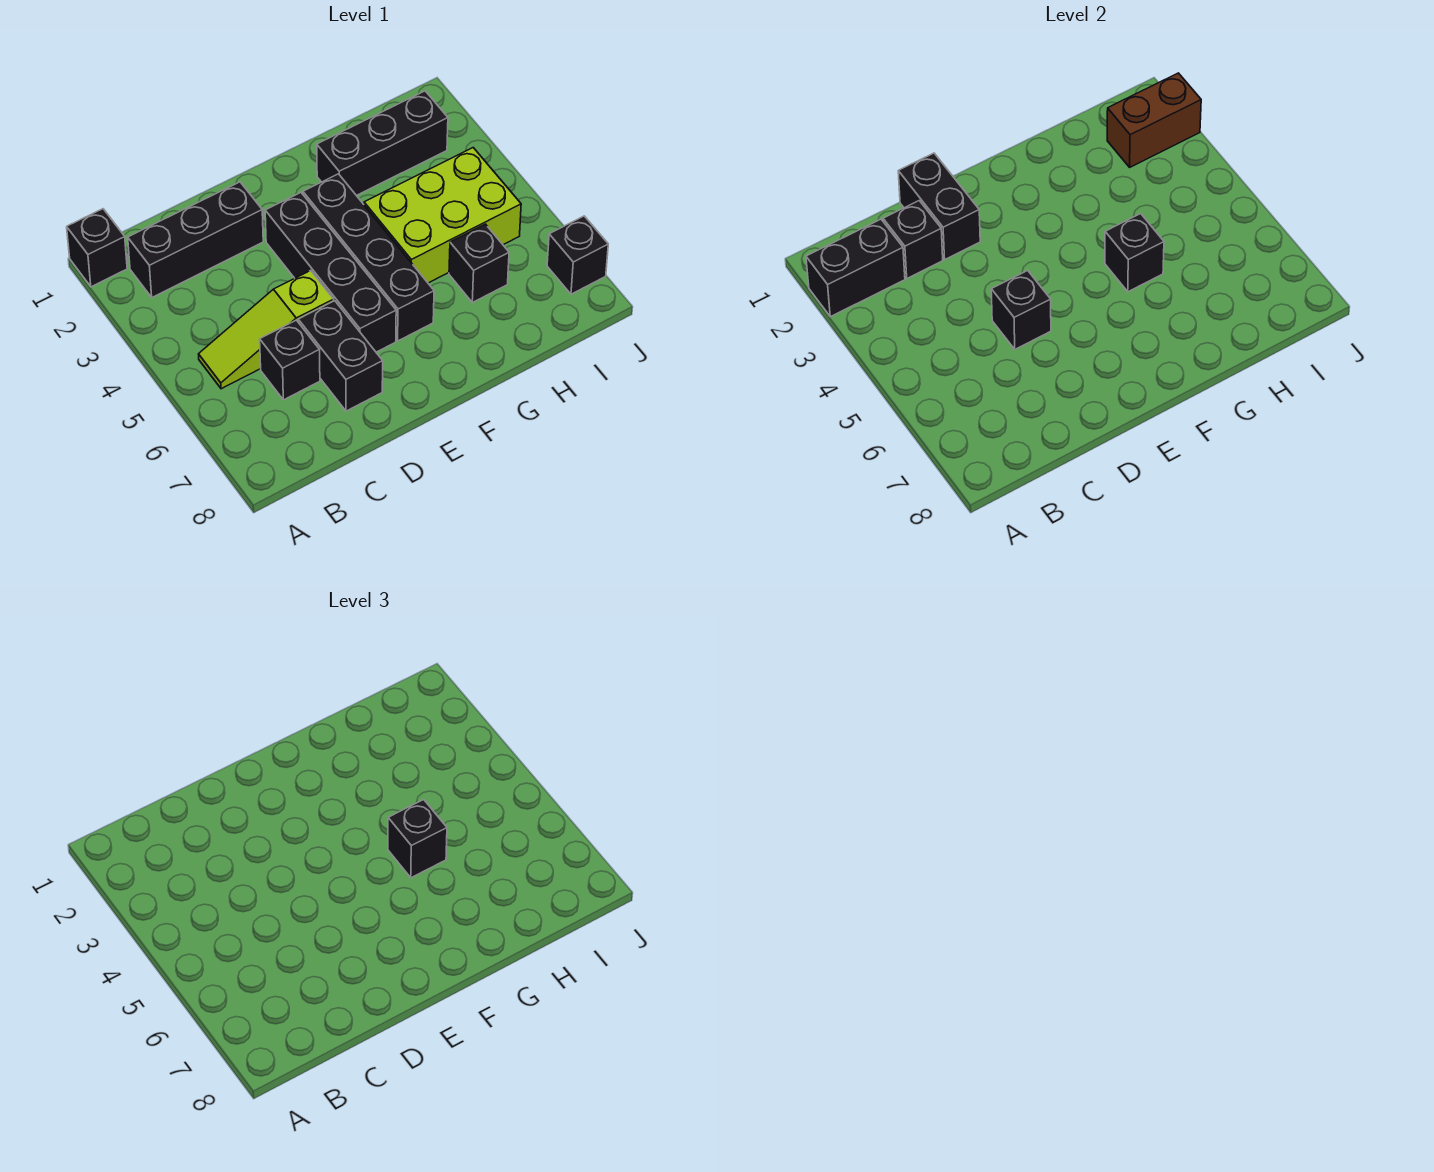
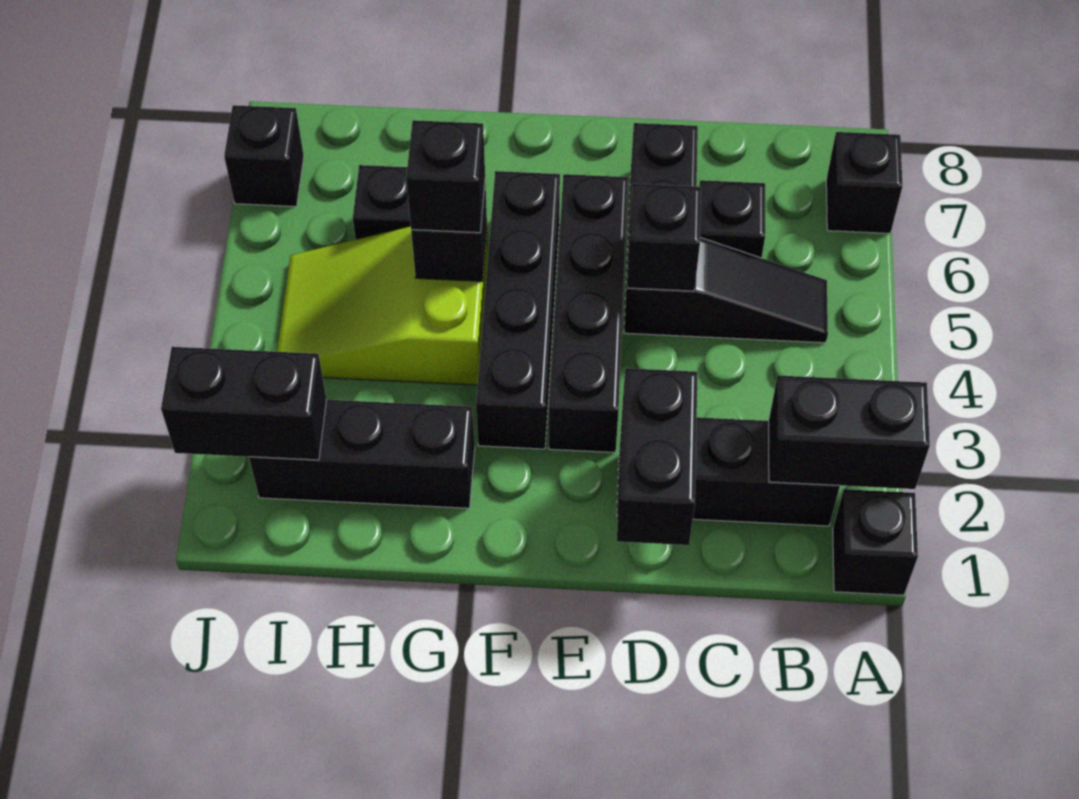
lime slope B5:D5 level 1 top D -> black slope B5:D5 level 1 top D
black brick C2 level 2 -> black brick A7 level 1
lime brick G4:I5 level 1 -> lime slope G4:I5 level 1 top G
brown brick I2:J2 level 2 -> black brick I2:J2 level 2

